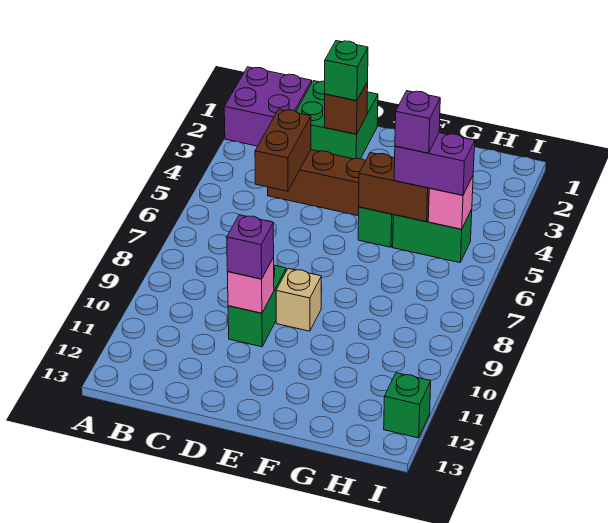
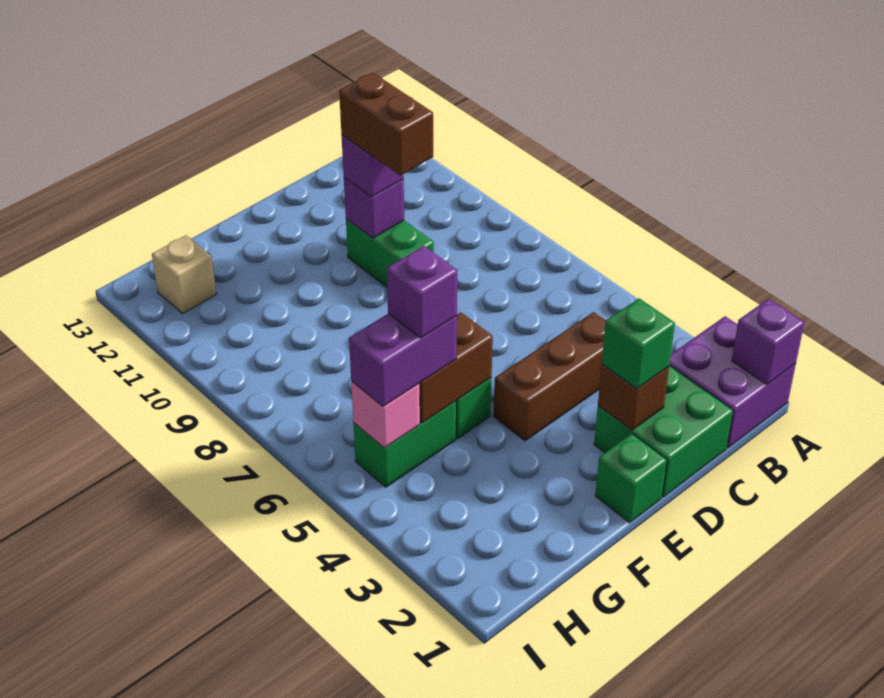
none -> purple brick A1 level 2
brown brick C4:C5 level 2 -> brown brick D9:D10 level 4
pink brick D10 level 2 -> purple brick D10 level 2
tan brick E9 level 1 -> tan brick H12 level 1
green brick I12 level 1 -> green brick E1 level 1

